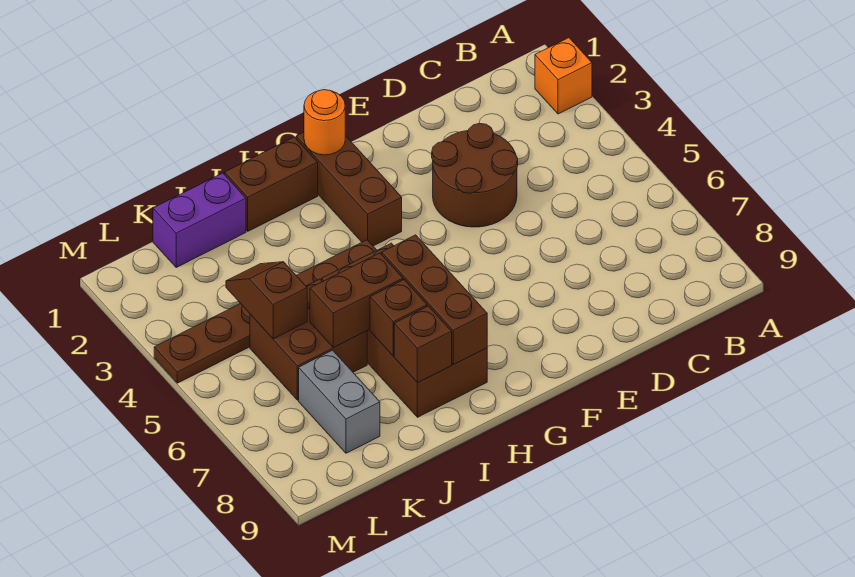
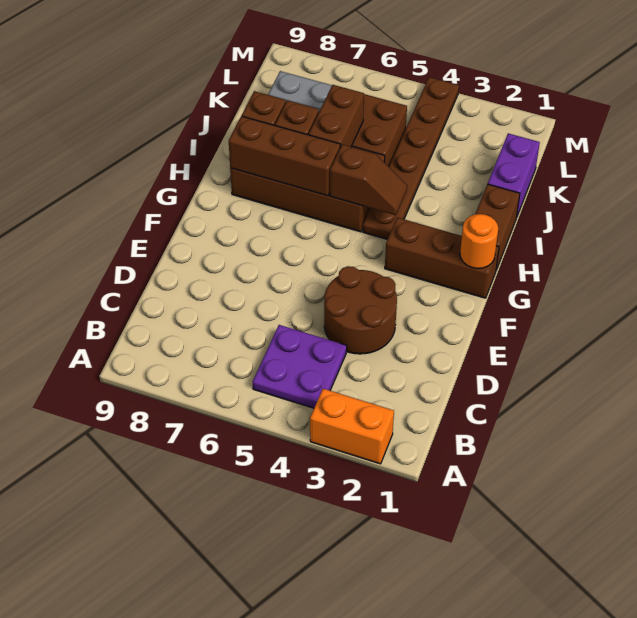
orange brick A2 level 1 -> orange brick A2:A3 level 1
none -> purple plate B4:C5 level 1
brown slope K4:K5 level 2 top 5 -> brown slope H4:H5 level 2 top 5

